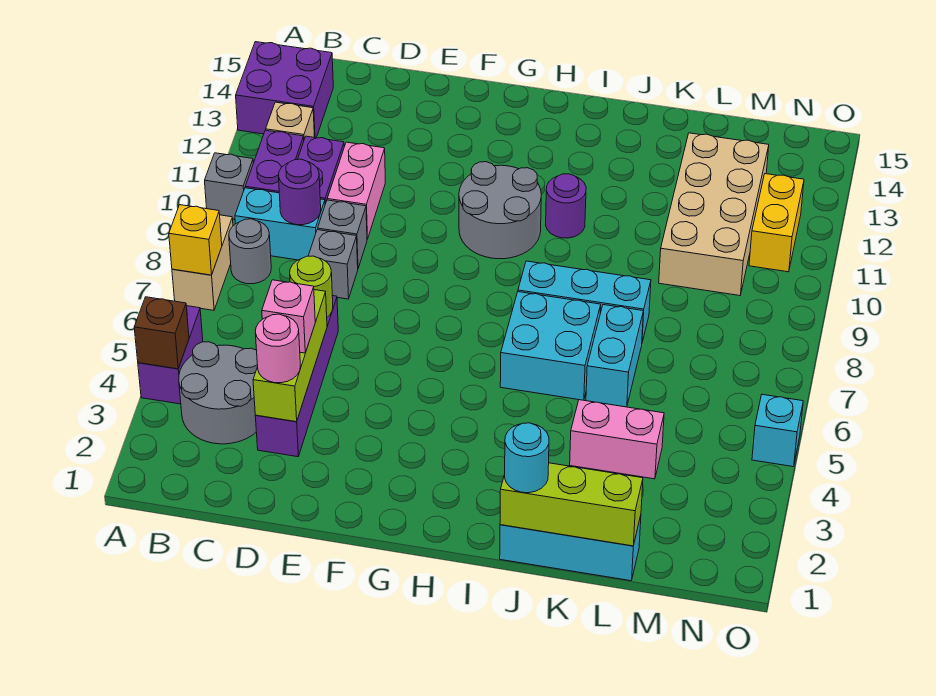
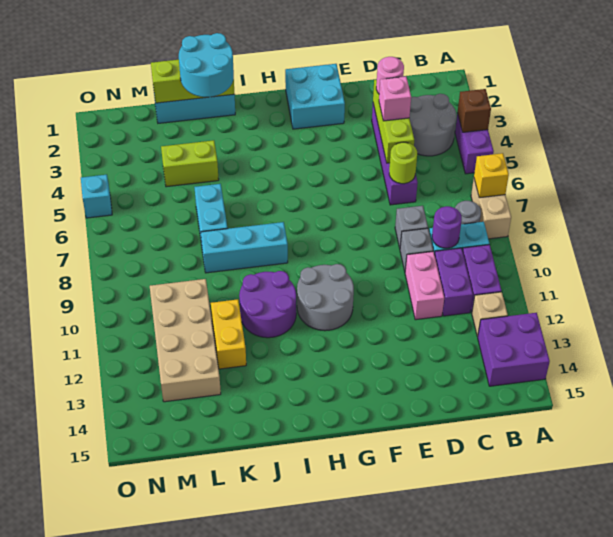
grey brick A10 level 1 -> none
cyan brick I6:J7 level 1 -> cyan brick F1:G2 level 1
purple round brick I11 level 1 -> purple round brick I10:J11 level 1
cyan round brick J1 level 3 -> cyan round brick J1:K2 level 3
pink brick K4:L4 level 1 -> lime brick K4:L4 level 1
yellow brick N11:N12 level 1 -> yellow brick K11:K12 level 1

